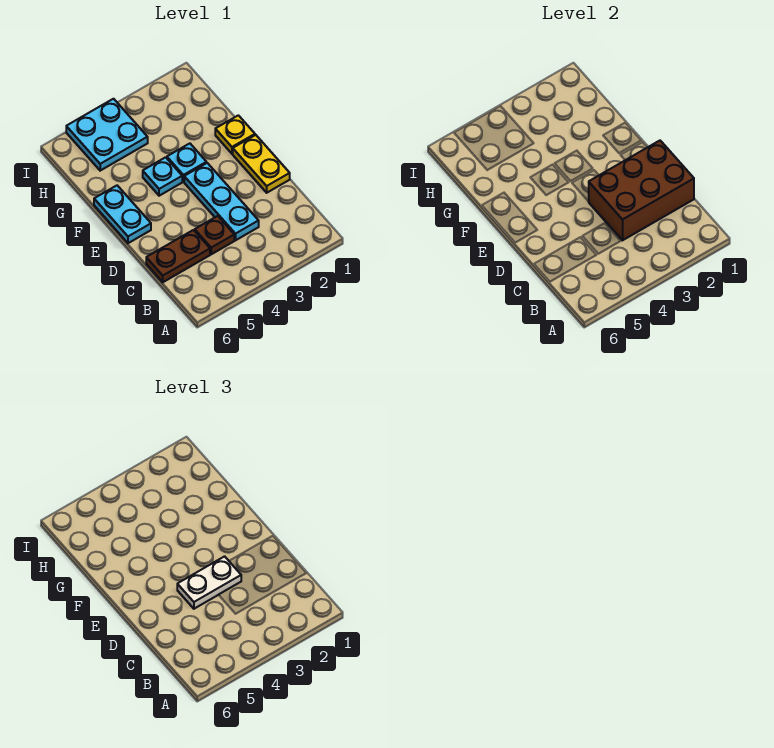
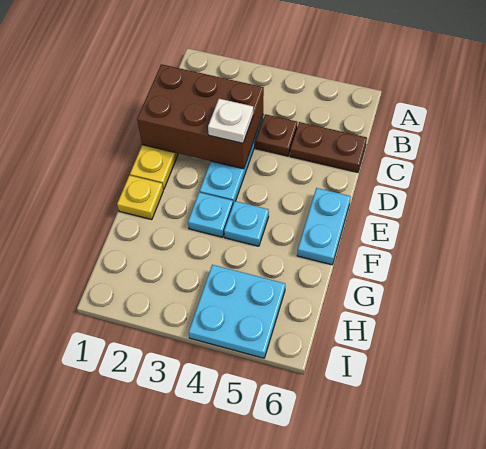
white plate D3:D4 level 3 -> white plate D3 level 3

